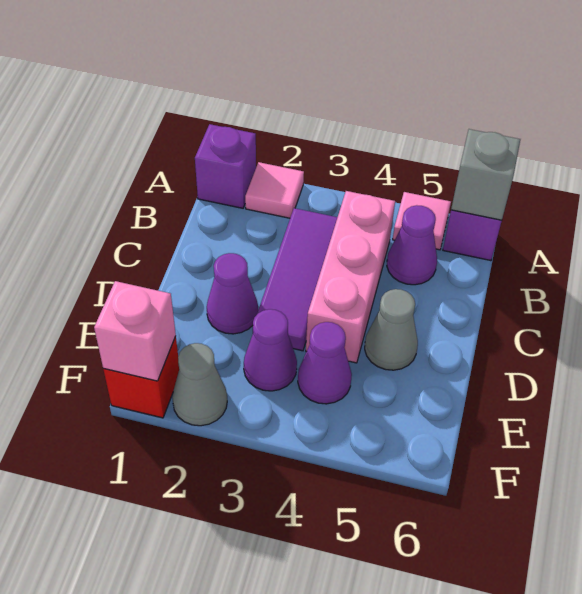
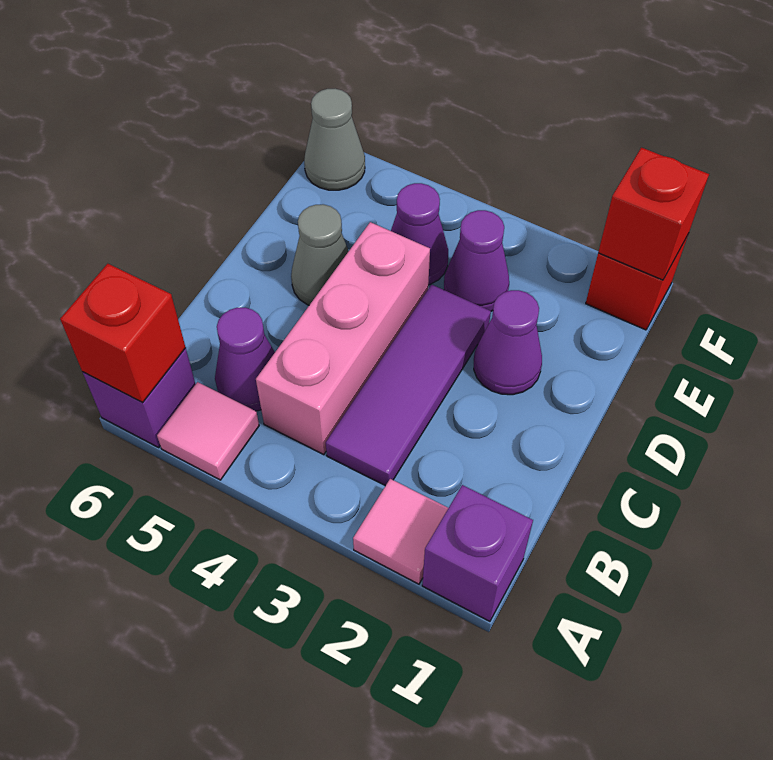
grey brick A6 level 2 -> red brick A6 level 2
pink brick F1 level 2 -> red brick F1 level 2
grey cone F2 level 1 -> grey cone F6 level 1

